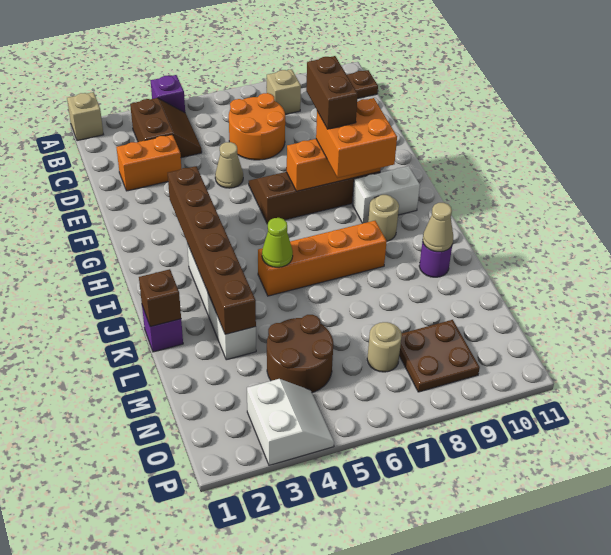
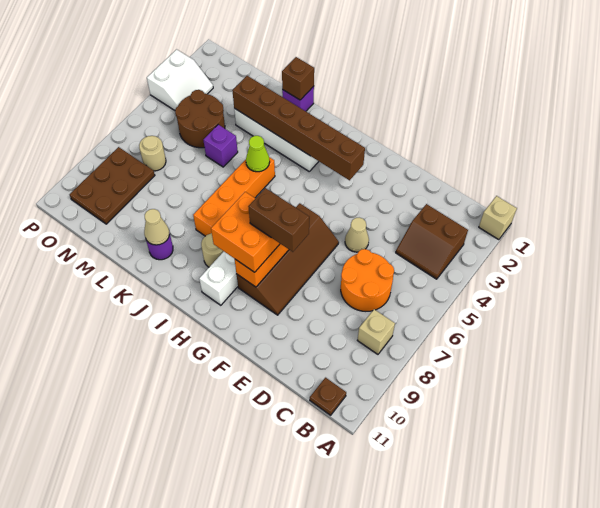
purple brick A4 level 1 -> purple brick L5 level 1
orange brick D2:D3 level 1 -> none
brown plate N8:O9 level 1 -> brown plate N8:O10 level 1
white slope O3:P4 level 1 top 3 -> white slope O3:P4 level 1 top P

